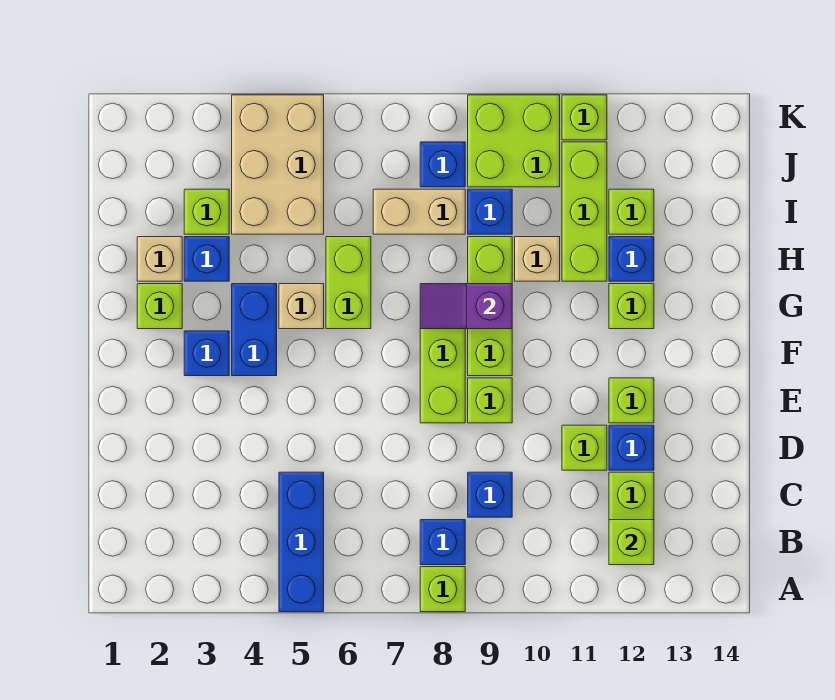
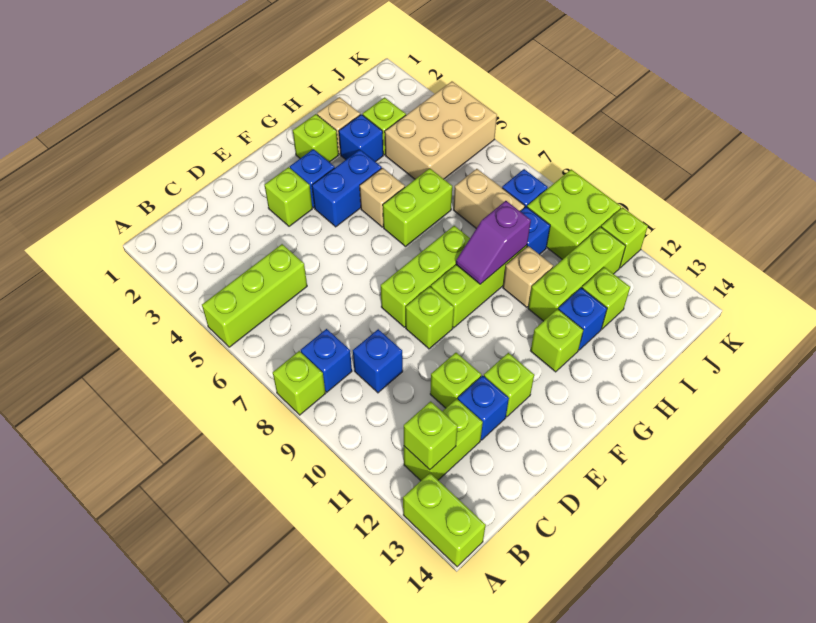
blue brick A5:C5 level 1 -> lime brick A5:C5 level 1
none -> lime brick A13:A14 level 1
none -> lime brick E3 level 1
purple slope G8:G9 level 2 top 9 -> purple slope G9:H9 level 2 top H

